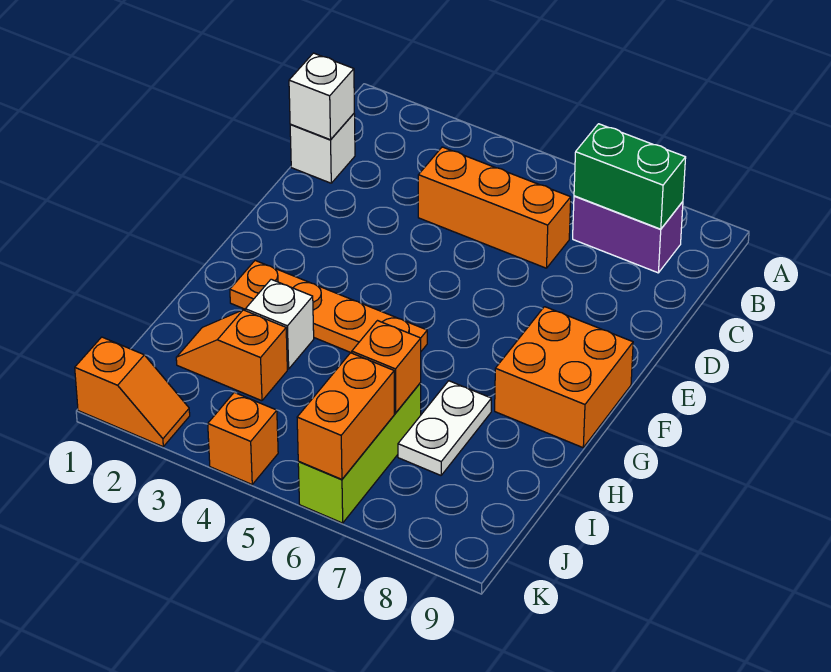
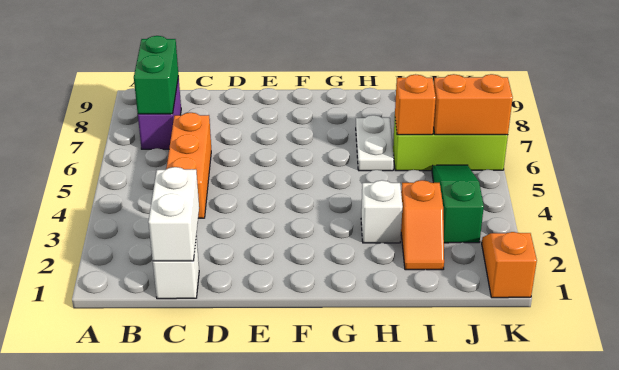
white brick C1 level 2 -> white brick C1:C2 level 2
orange brick F8:G9 level 1 -> none
orange plate G2:G5 level 1 -> none
white plate H7:I7 level 1 -> white plate H6:H7 level 1
none -> green slope J3:J5 level 1 top 3
orange brick K4 level 1 -> none

